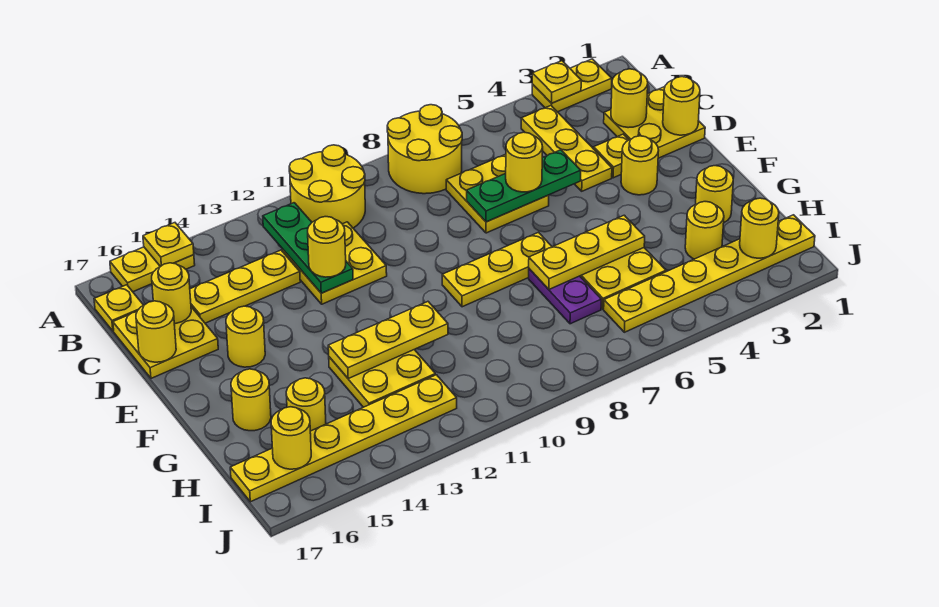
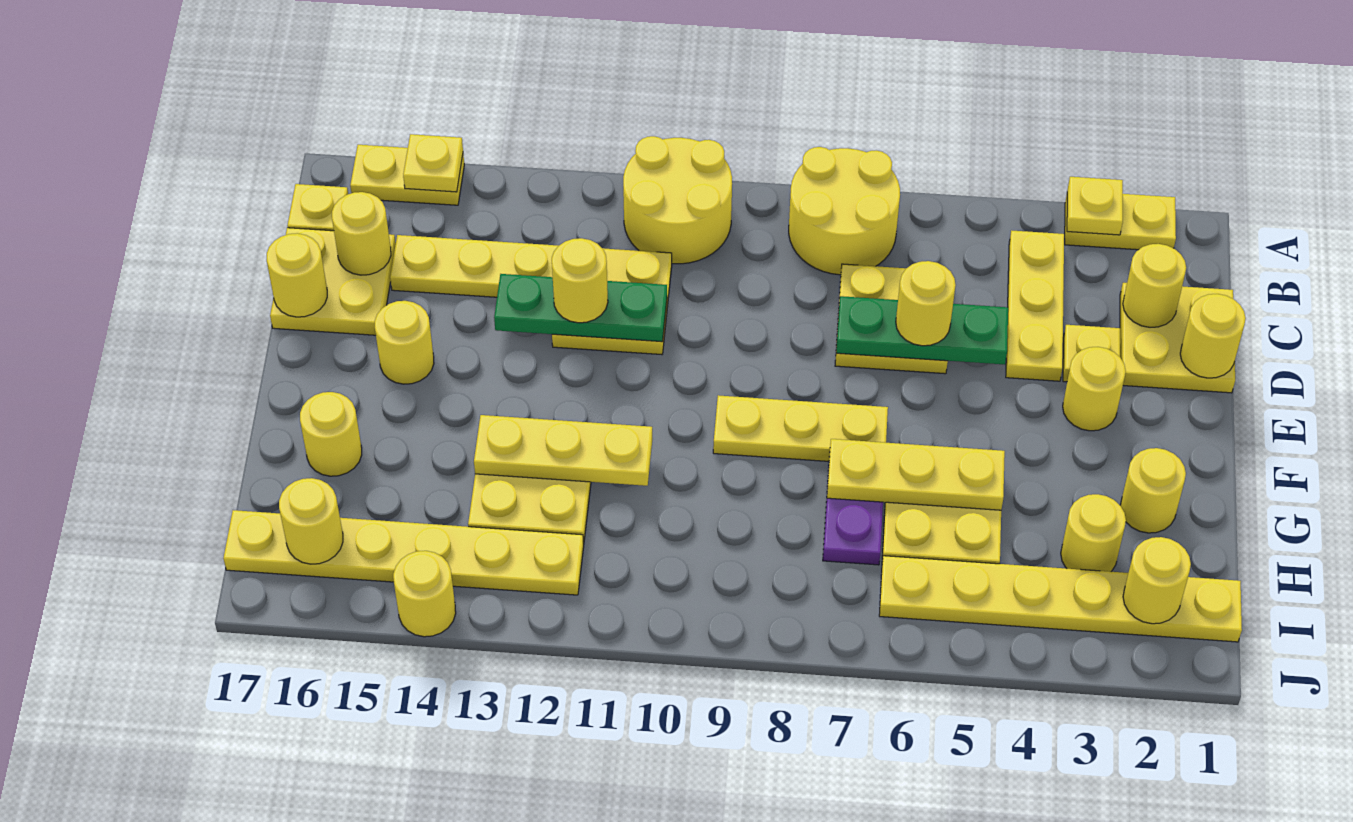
green plate B12:D12 level 2 -> green plate D11:D13 level 2
yellow round brick H15 level 1 -> yellow round brick J14 level 1

